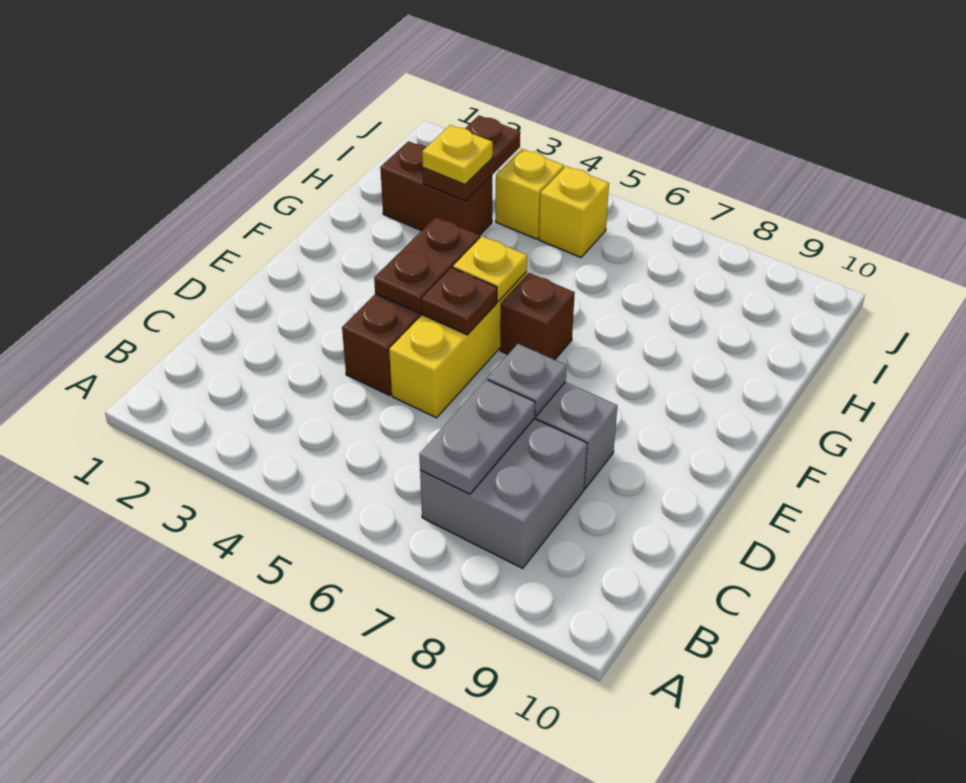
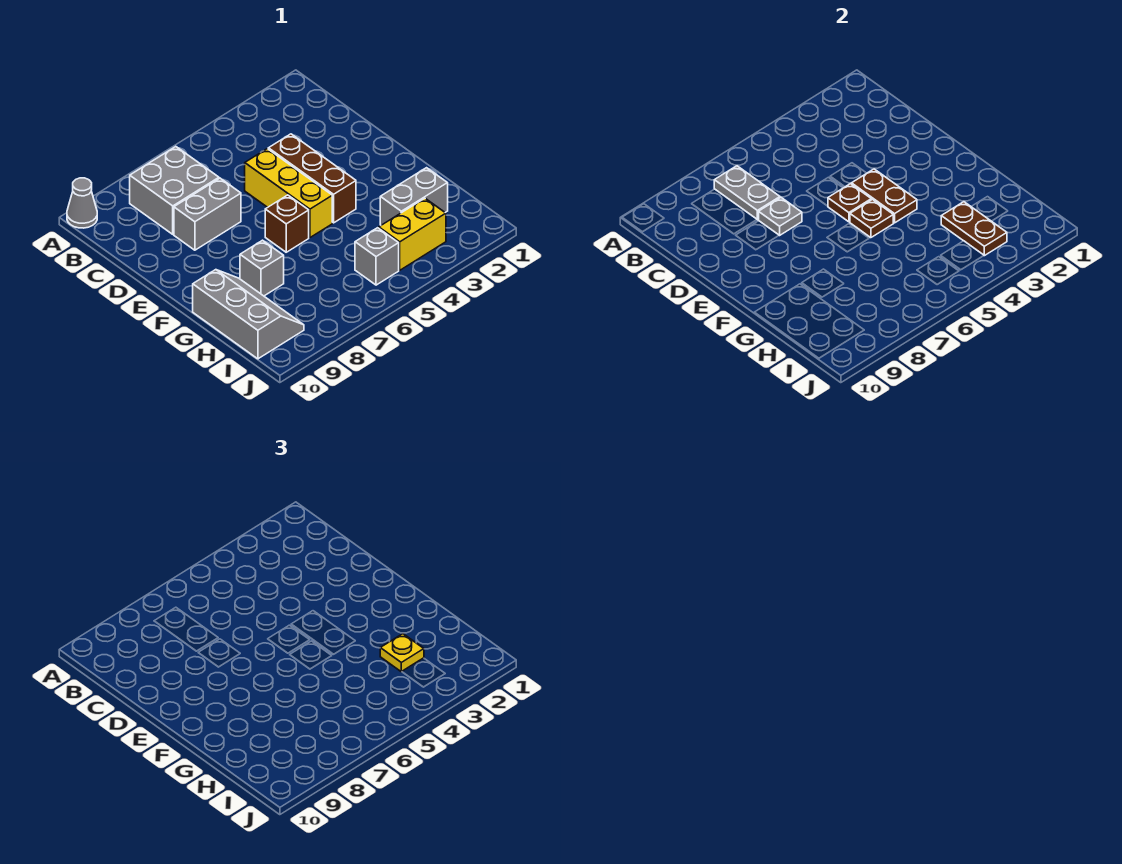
none -> grey cone A10 level 1
yellow plate F5 level 2 -> brown plate F5 level 2
none -> grey brick G8 level 1
none -> grey slope G9:I10 level 1 top 10
brown brick H2:H3 level 1 -> grey brick H2:H3 level 1
yellow brick I4 level 1 -> yellow brick I3:I4 level 1
yellow brick I5 level 1 -> grey brick I5 level 1

